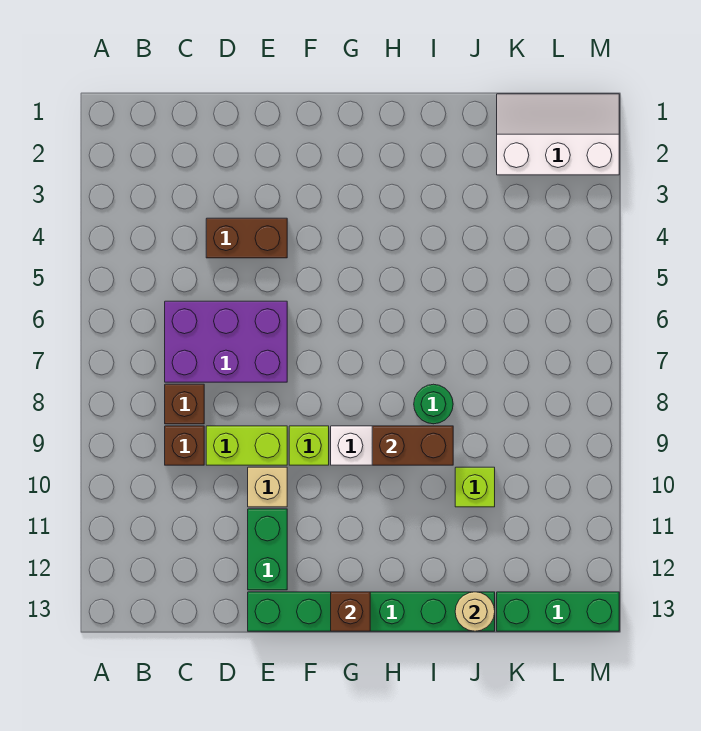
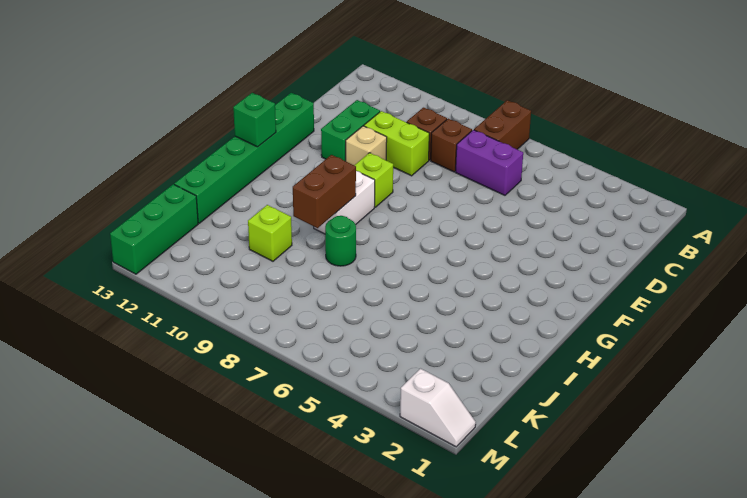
purple brick C6:E7 level 1 -> purple brick C6:C7 level 1
brown brick D4:E4 level 1 -> brown brick A7:B7 level 1
lime brick D9:E9 level 1 -> lime brick D9:D10 level 1
green brick E11:E12 level 1 -> green brick D11:E11 level 1
brown brick G13 level 2 -> green brick G13 level 2
tan round brick J13 level 2 -> none
white slope K1:M2 level 1 top 2 -> white slope M1:M2 level 1 top 2

